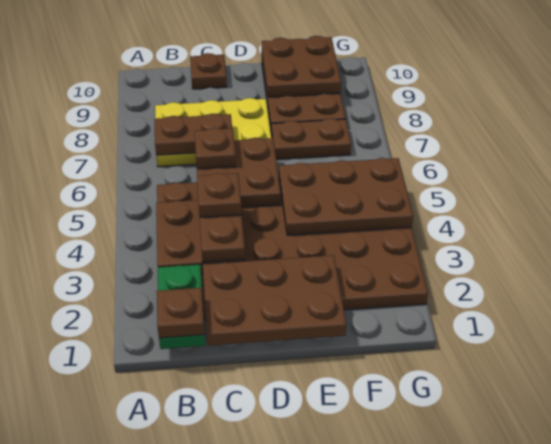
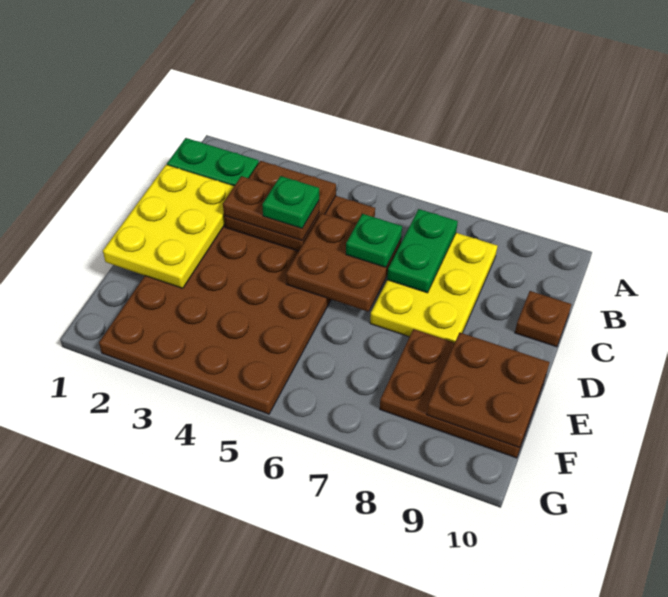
brown plate B1 level 3 -> none
brown plate B7:C7 level 2 -> green plate B7:C7 level 2
brown plate C1:E2 level 2 -> yellow plate C1:E2 level 2
brown plate C4 level 4 -> green plate C4 level 4
brown plate C6 level 3 -> green plate C6 level 3
brown plate E4:G5 level 2 -> none
brown plate E7:F7 level 1 -> none

